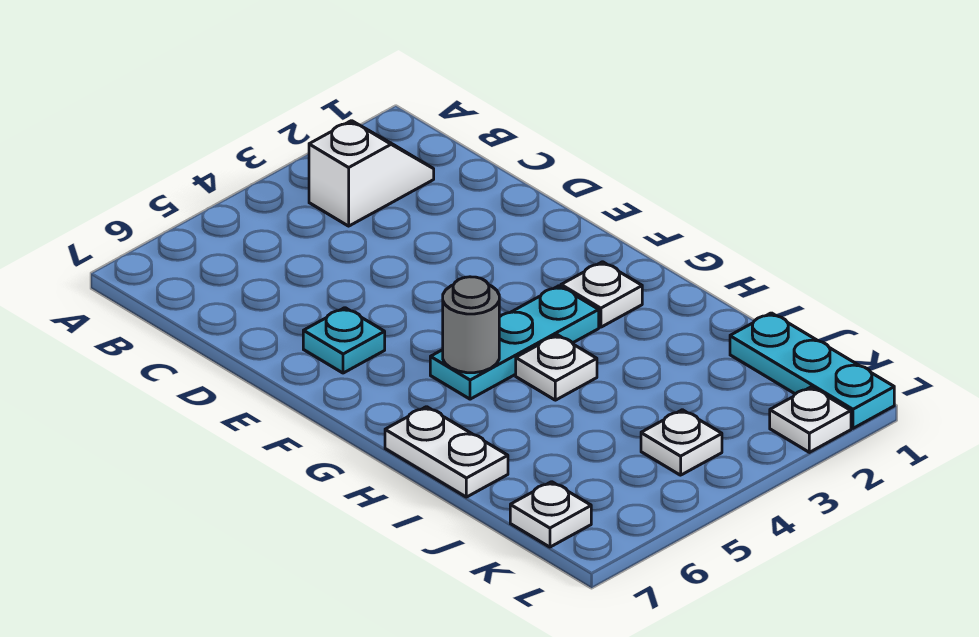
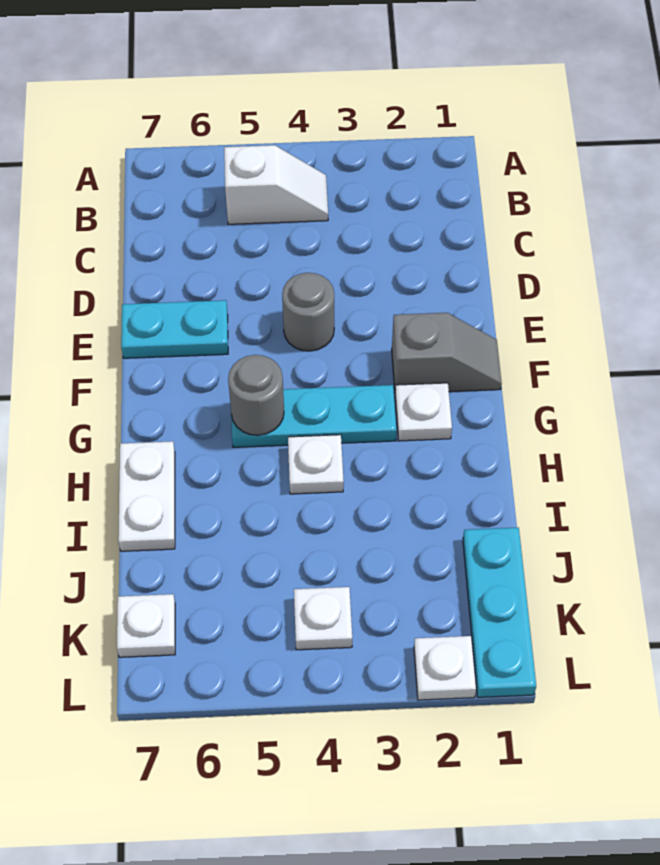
white slope B2:B3 level 1 top 3 -> white slope B4:B5 level 1 top 5
none -> grey round brick E4 level 1
cyan plate E6 level 1 -> cyan plate E6:E7 level 1
none -> grey slope F1:F2 level 1 top 2

